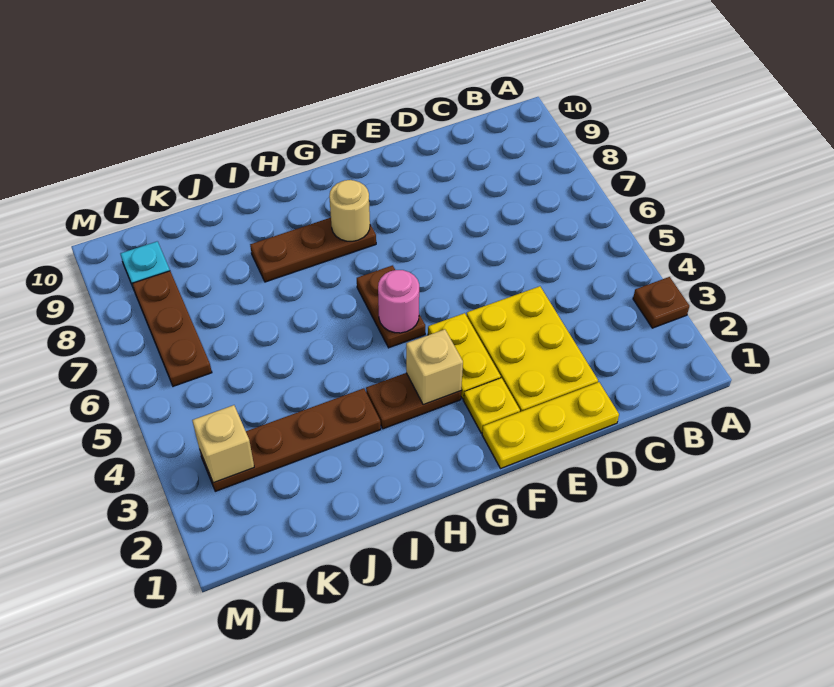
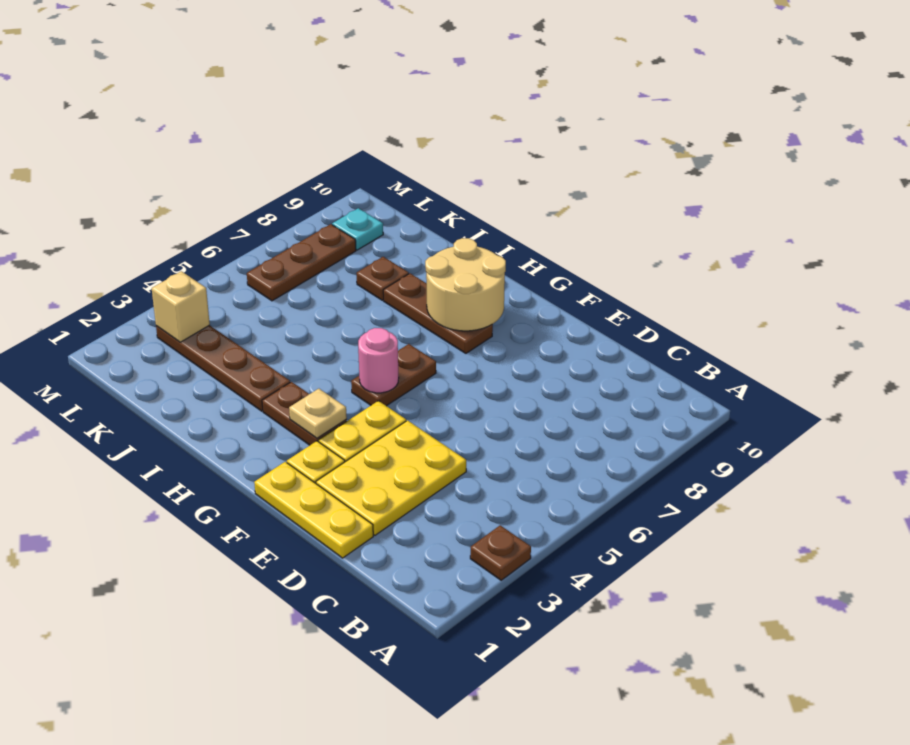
tan brick G3 level 2 -> tan plate G3 level 2
tan round brick G8 level 2 -> tan round brick G8:H9 level 2
none -> brown plate J8 level 1

